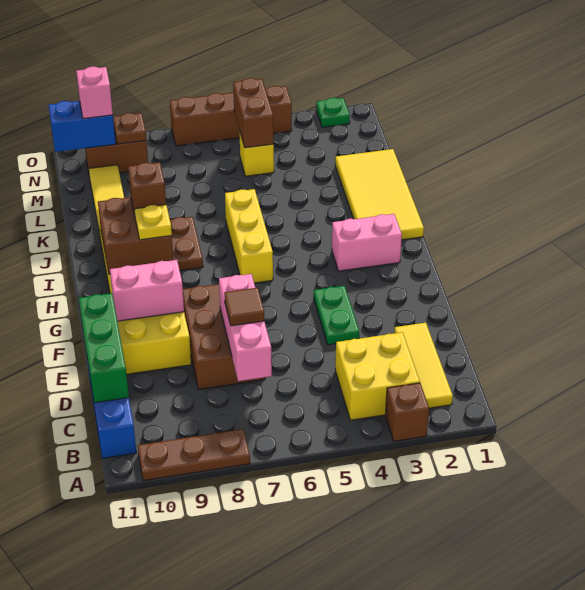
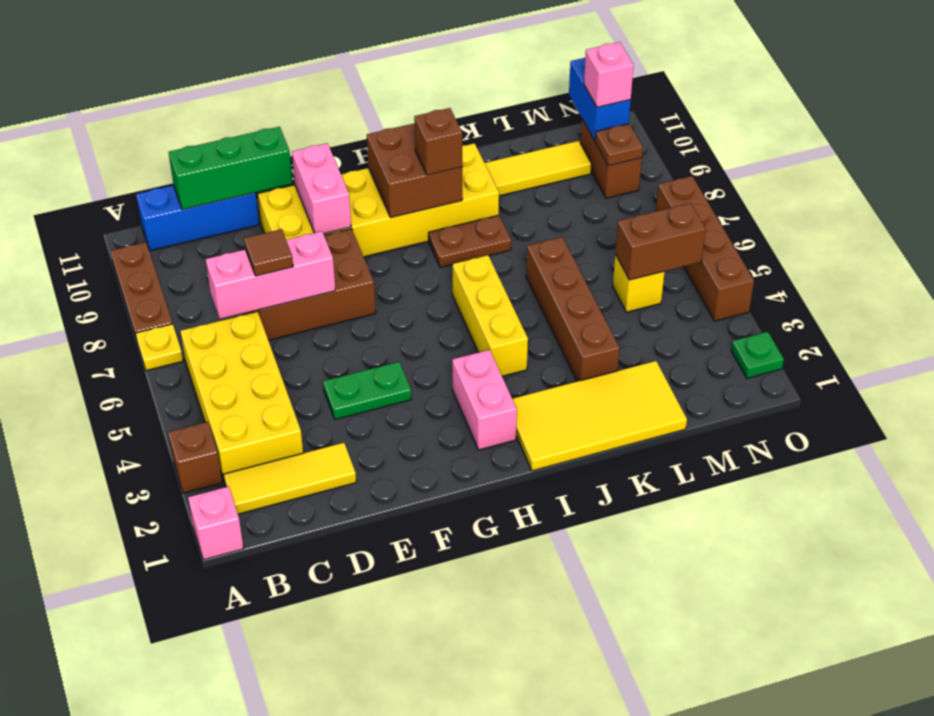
none -> pink brick A1 level 1
yellow brick B3:C4 level 1 -> yellow brick B3:C6 level 1
yellow brick H6:J6 level 1 -> yellow brick I4:I6 level 1
yellow plate H9 level 3 -> yellow plate A7 level 1
none -> brown brick K3:K6 level 1

